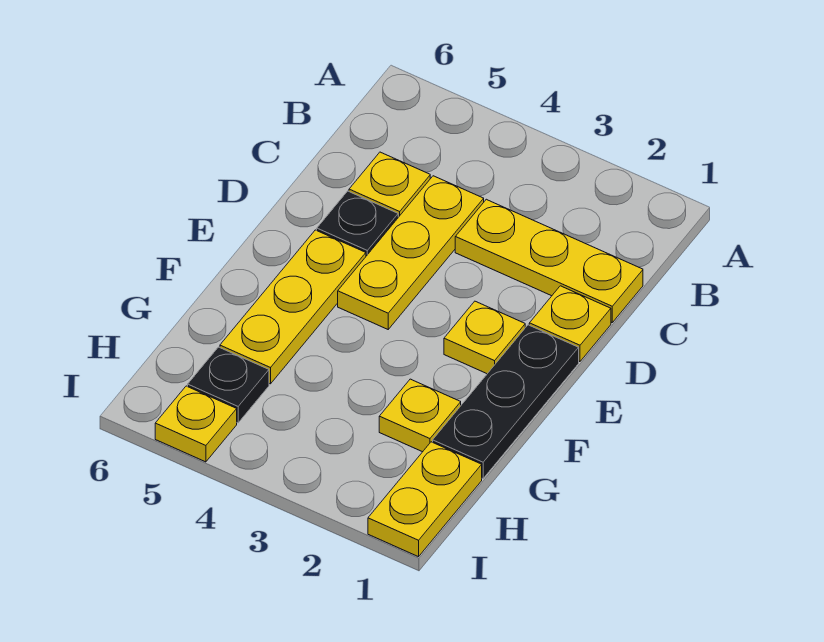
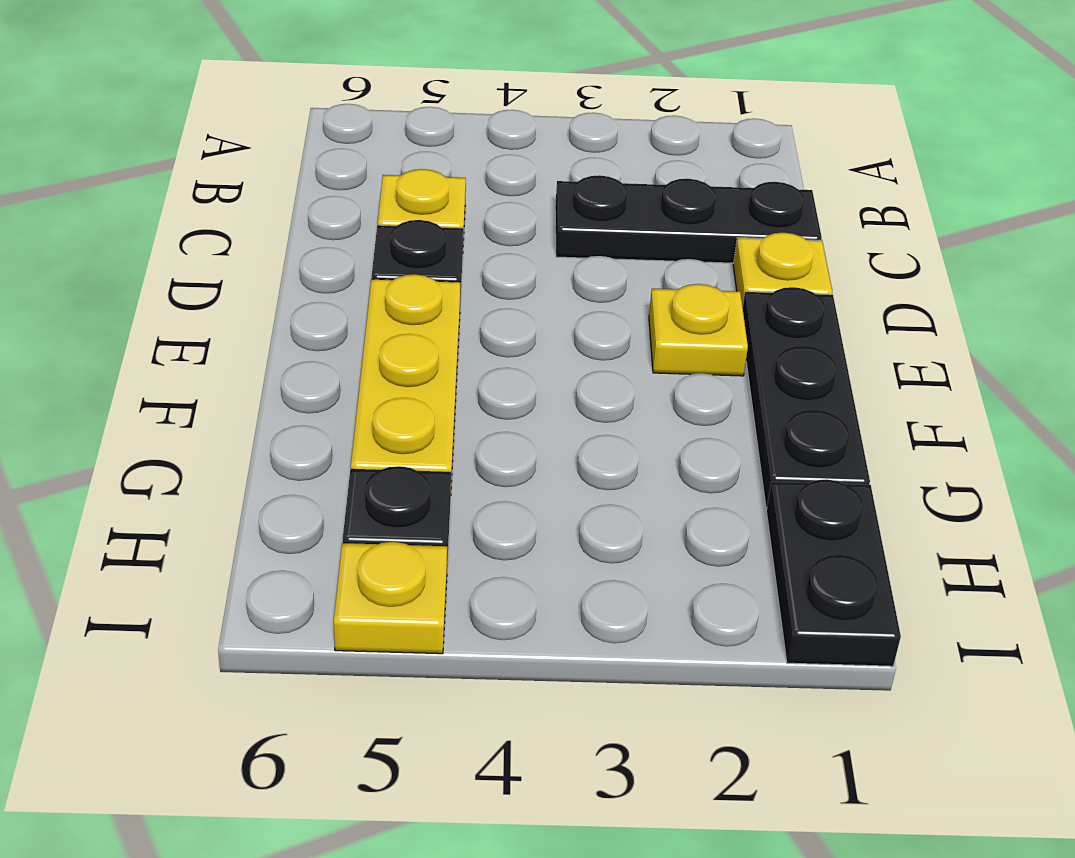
yellow plate C1:C3 level 1 -> black plate C1:C3 level 1
yellow plate C4:E4 level 1 -> none
yellow plate G2 level 1 -> none
yellow plate H1:I1 level 1 -> black plate H1:I1 level 1

